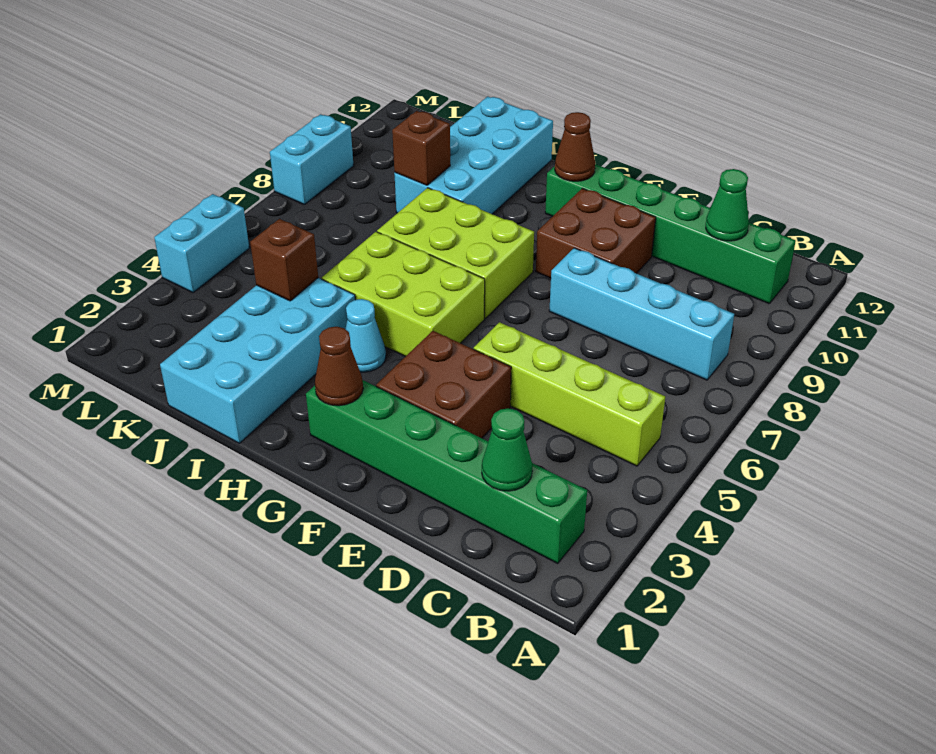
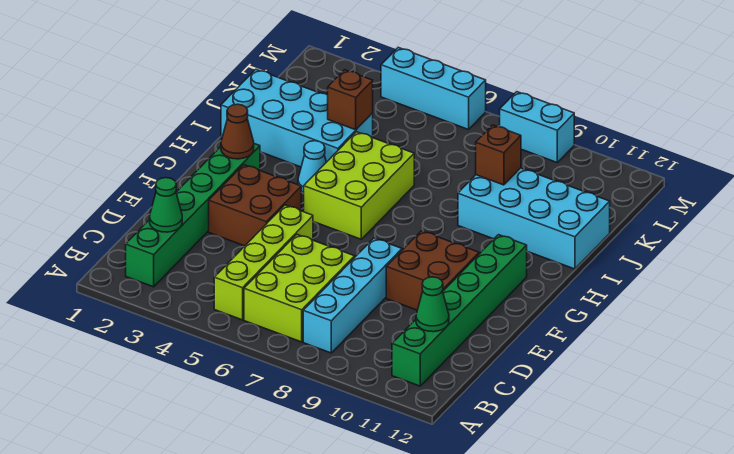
lime brick G7:I8 level 1 -> lime brick B6:D7 level 1
brown cone G11 level 2 -> none
cyan brick M4:M5 level 1 -> cyan brick M4:M6 level 1

